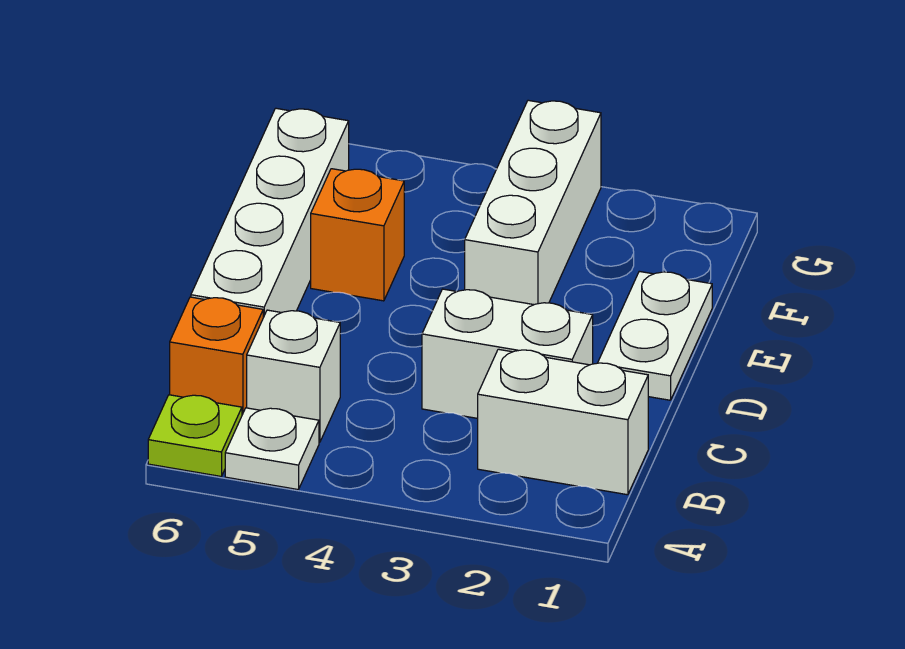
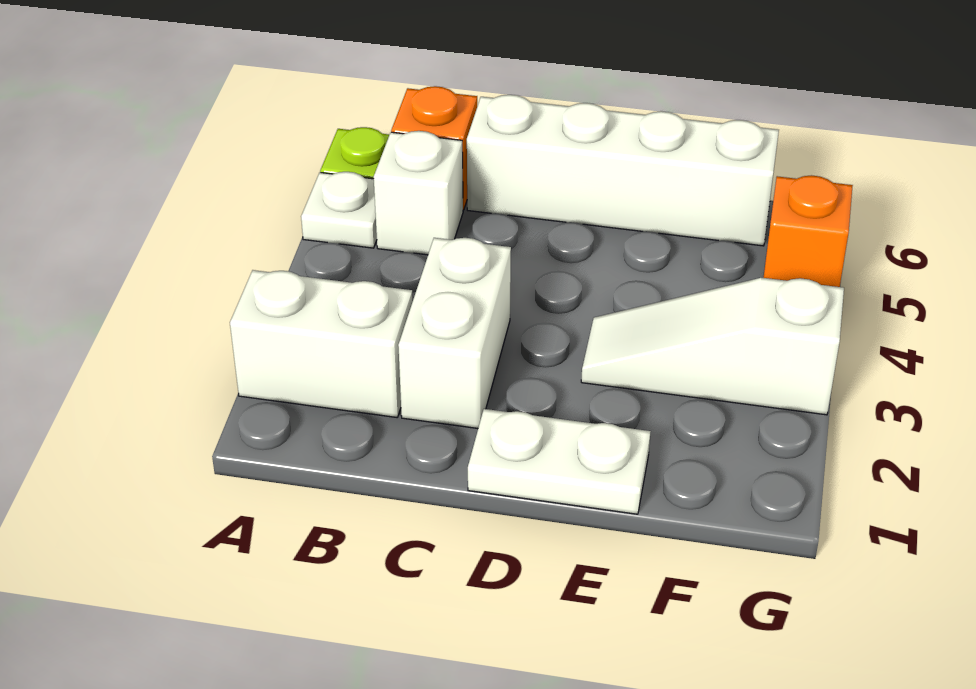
white brick B1:B2 level 1 -> white brick A2:B2 level 1
white brick E3:G3 level 1 -> white slope E3:G3 level 1 top G
orange brick E5 level 1 -> orange brick G5 level 1

